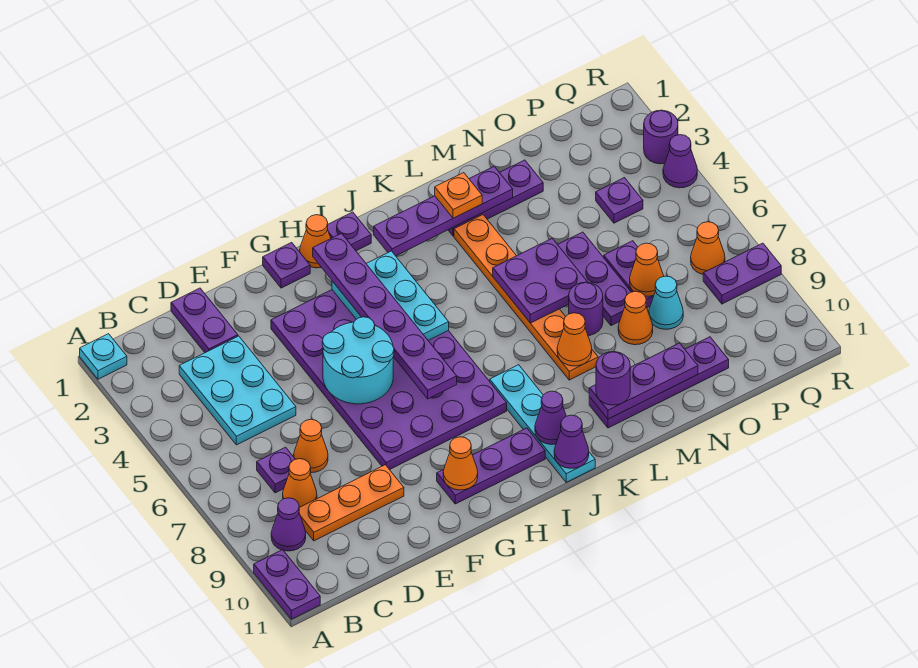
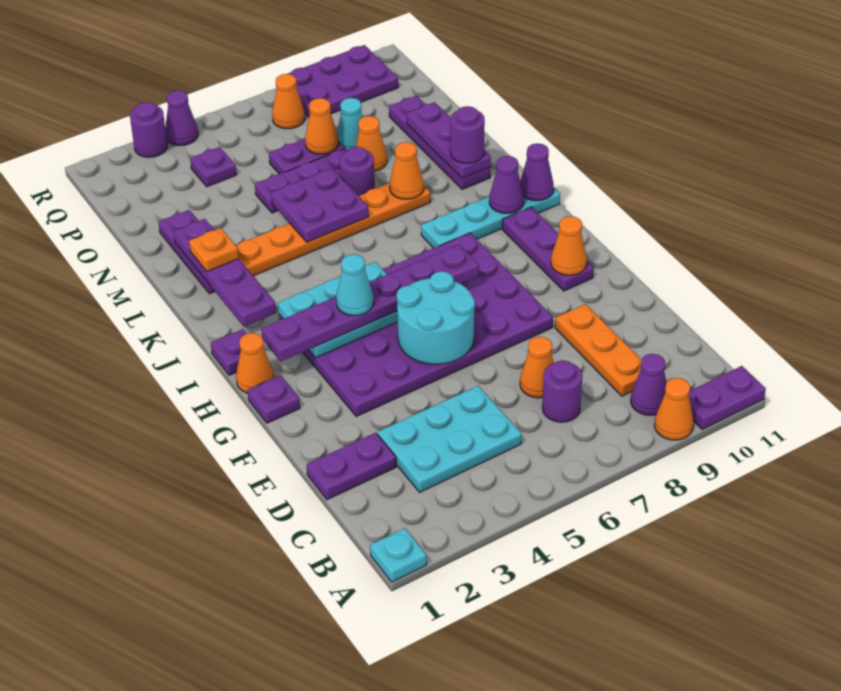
purple plate C7 level 1 -> purple round brick C7 level 1
orange cone C8 level 1 -> orange cone A9 level 1
none -> cyan cone H4 level 4
purple plate Q8:R8 level 1 -> purple plate Q8:R10 level 1

